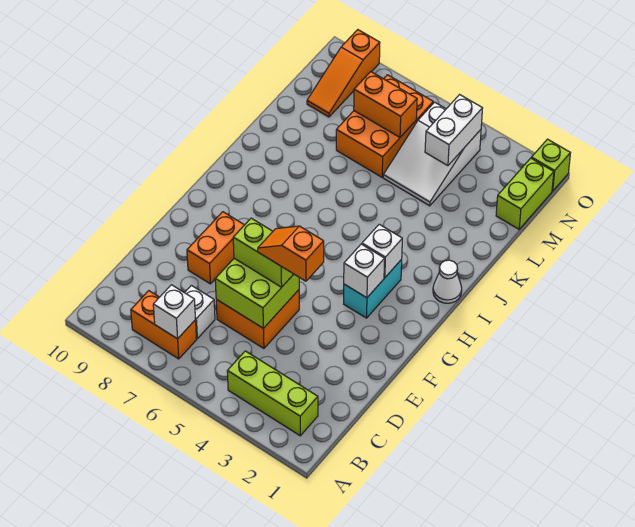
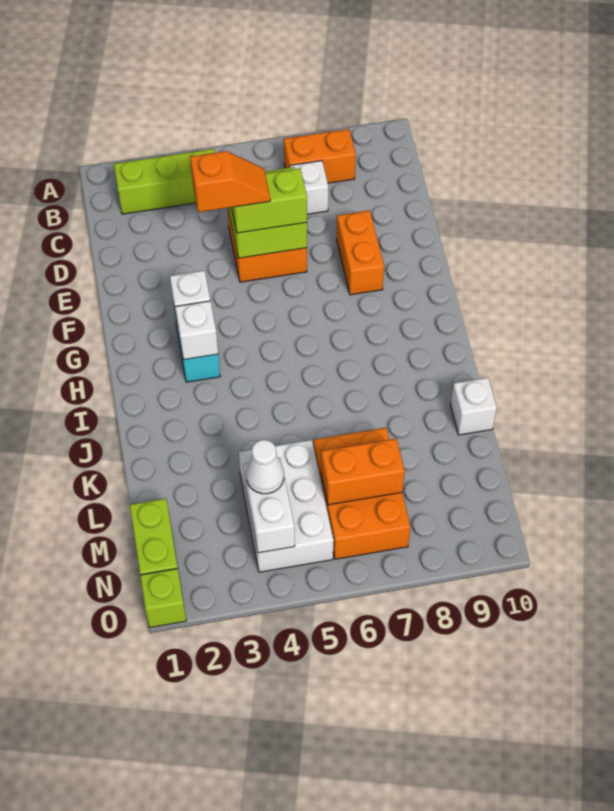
white brick B7 level 2 -> white brick K10 level 1
white cone I1 level 1 -> white cone M4 level 3
white slope L4:N5 level 1 top N -> white brick L4:N5 level 1
orange slope M9:O9 level 1 top O -> none

